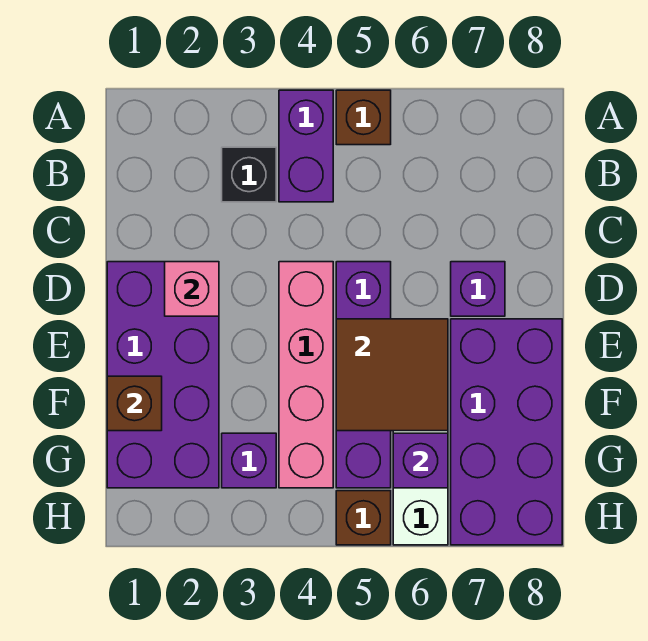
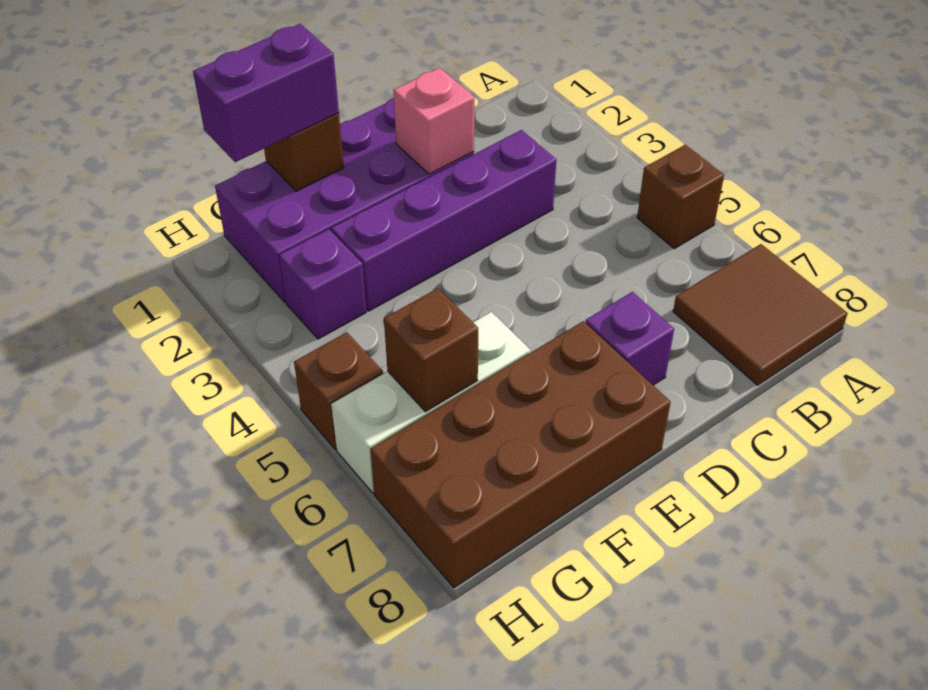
purple brick A4:B4 level 1 -> purple brick F1:G1 level 3
black brick B3 level 1 -> none
pink brick D4:G4 level 1 -> none
purple brick D5:G5 level 1 -> purple brick C3:F3 level 1
brown tile E5:F6 level 2 -> brown tile A7:B8 level 1
purple brick E7:H8 level 1 -> brown brick E7:H8 level 1
purple brick G6 level 2 -> brown brick G6 level 2

